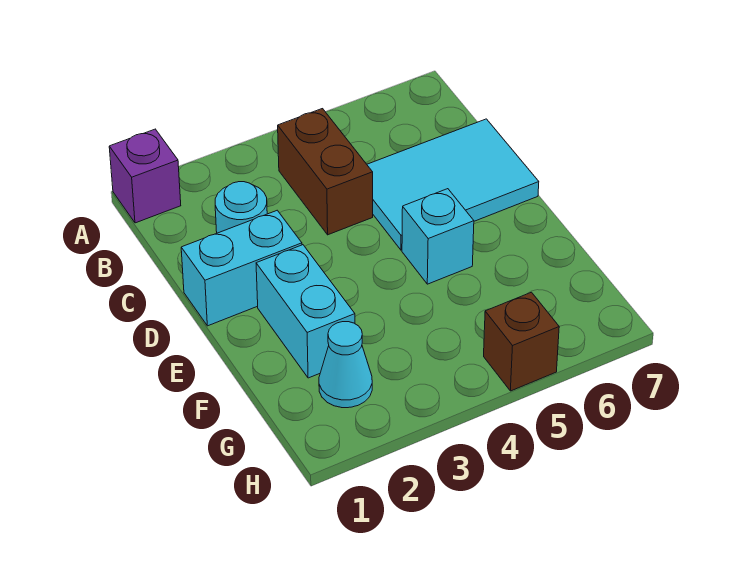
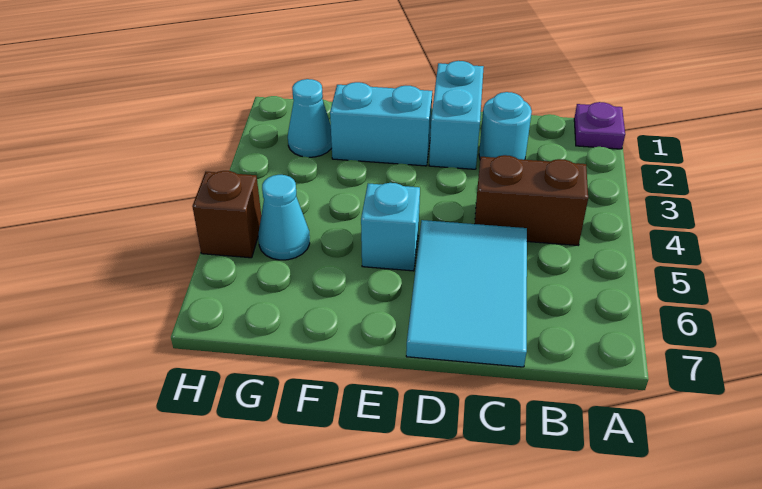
purple brick A1 level 1 -> purple plate A1 level 1
none -> cyan cone G5 level 1

